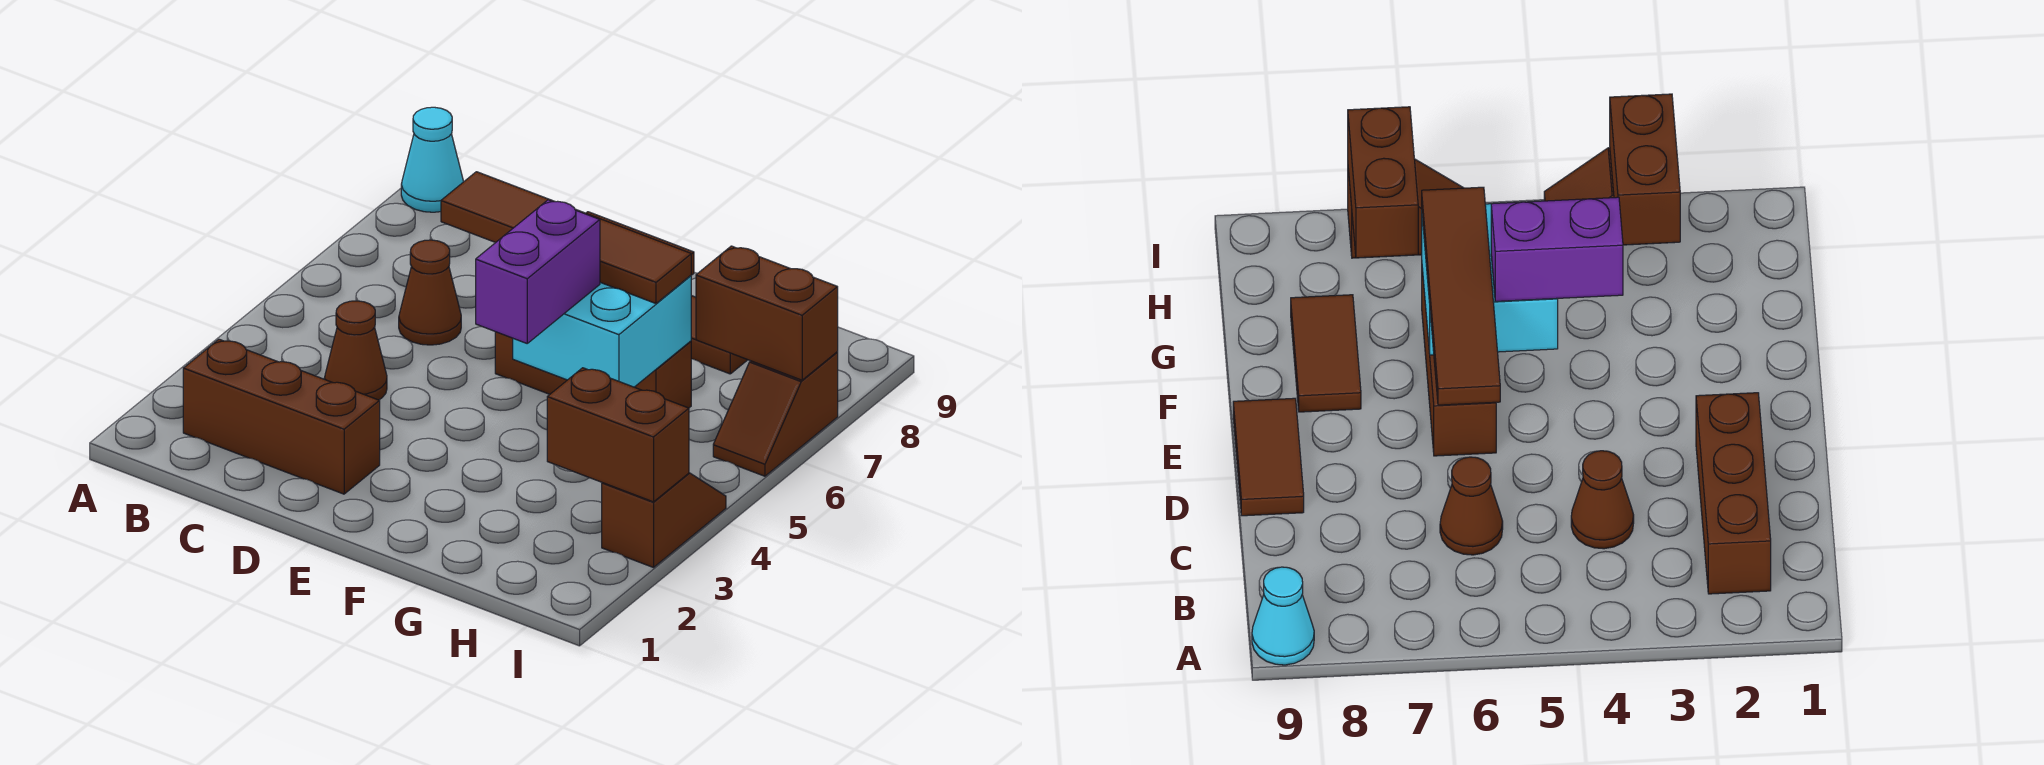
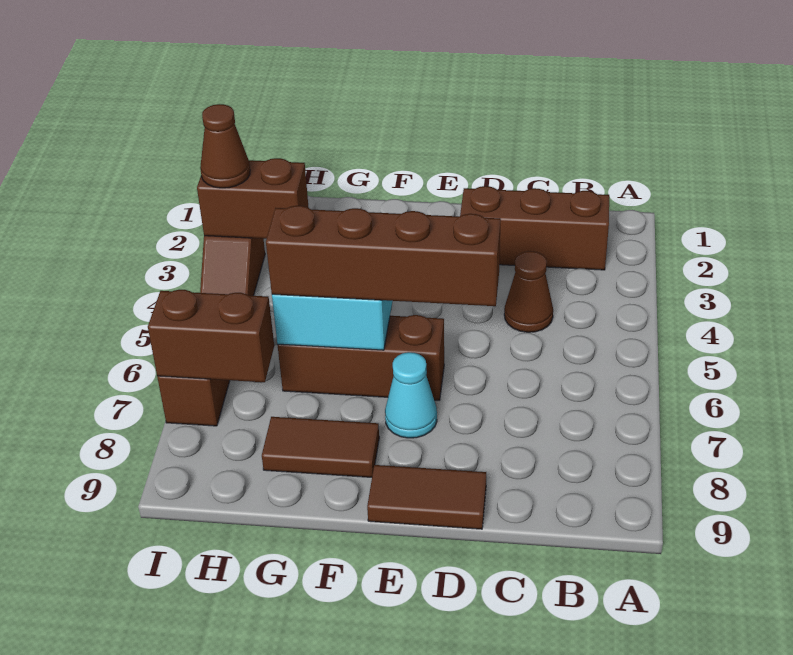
cyan cone A9 level 1 -> cyan cone E7 level 1
brown cone C6 level 1 -> brown cone I3 level 3
brown tile D6:G6 level 3 -> brown brick D6:G6 level 3
purple brick F4:F5 level 3 -> none

